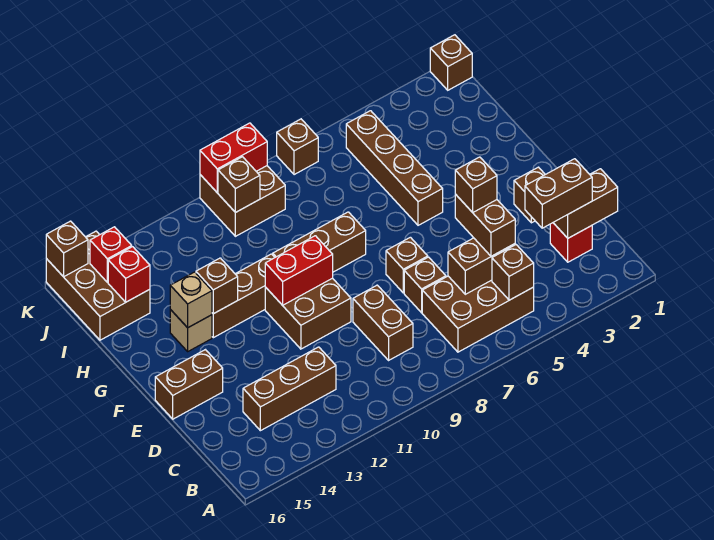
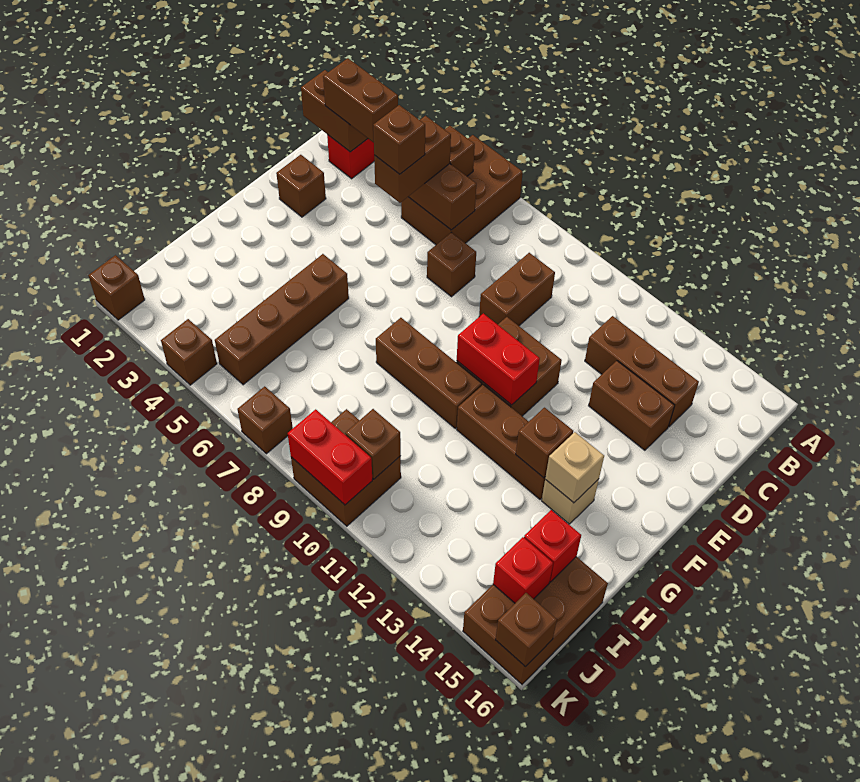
brown brick B5:C7 level 1 -> brown brick A5:C6 level 1
brown brick E7 level 1 -> brown brick K4 level 1
brown brick E15:E16 level 1 -> brown brick D13:D14 level 1

